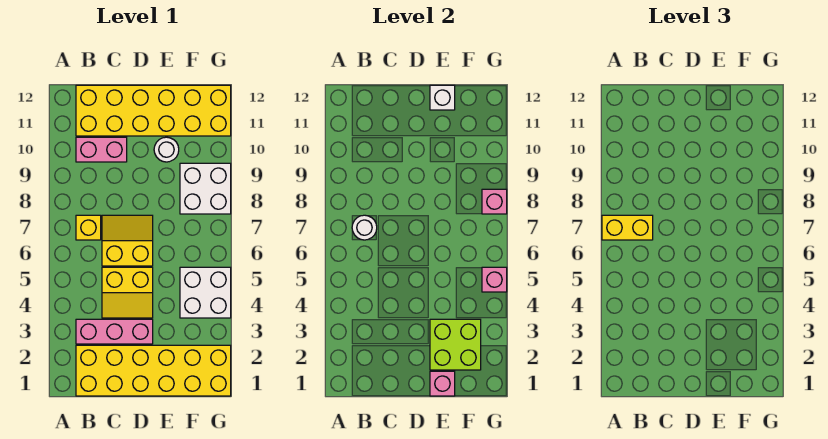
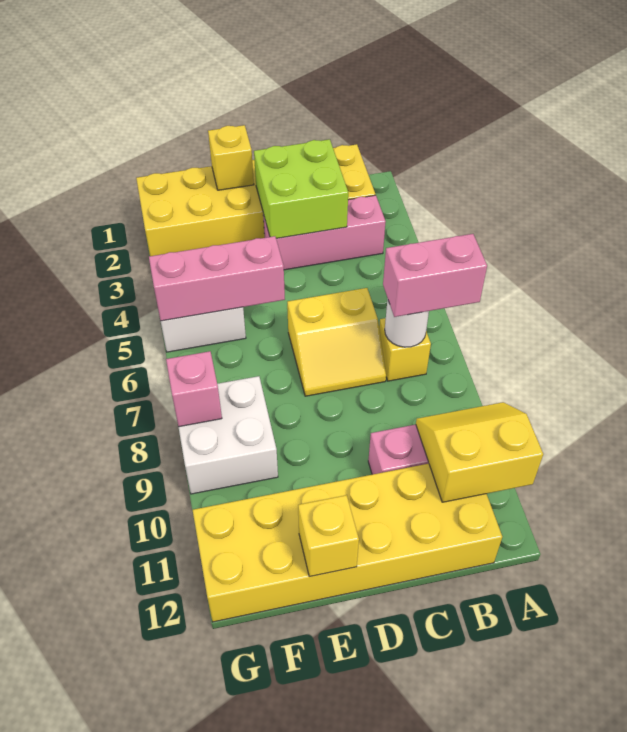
yellow brick A7:B7 level 3 -> pink brick A7:B7 level 3
yellow slope C4:D5 level 1 top 5 -> yellow slope A10:B11 level 2 top 11
pink brick E1 level 2 -> yellow brick E1 level 2
lime brick E2:F3 level 2 -> lime brick C2:D3 level 2
white round brick E10 level 1 -> none
white brick E12 level 2 -> yellow brick E12 level 2
pink brick G5 level 2 -> pink brick E5:G5 level 2

